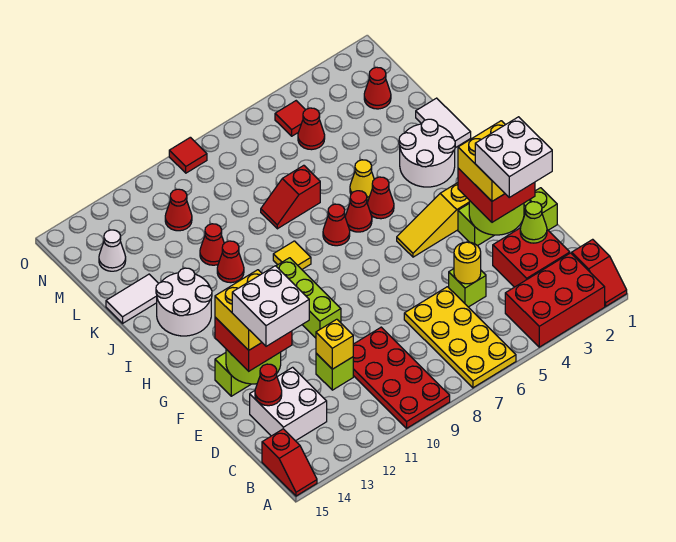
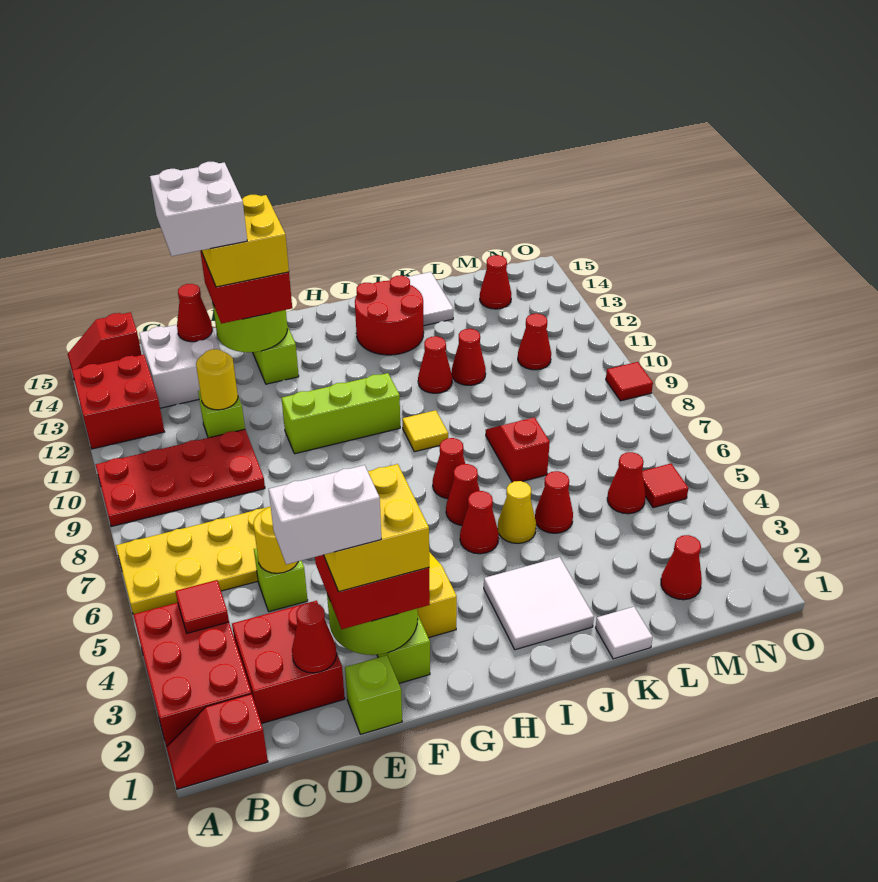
none -> red brick A12:B13 level 1
none -> red tile B4 level 2
lime cone D2 level 2 -> red cone D2 level 2
white brick D2:E3 level 5 -> white brick D2:E2 level 5
yellow brick D11 level 2 -> yellow round brick D11 level 2
white round brick I2:J3 level 1 -> white tile I2:J3 level 1
white round brick I13:J14 level 1 -> red round brick I13:J14 level 1
white tile J1:K1 level 1 -> white tile K1 level 1
none -> red cone K5 level 1
white cone M14 level 1 -> red cone M14 level 1

